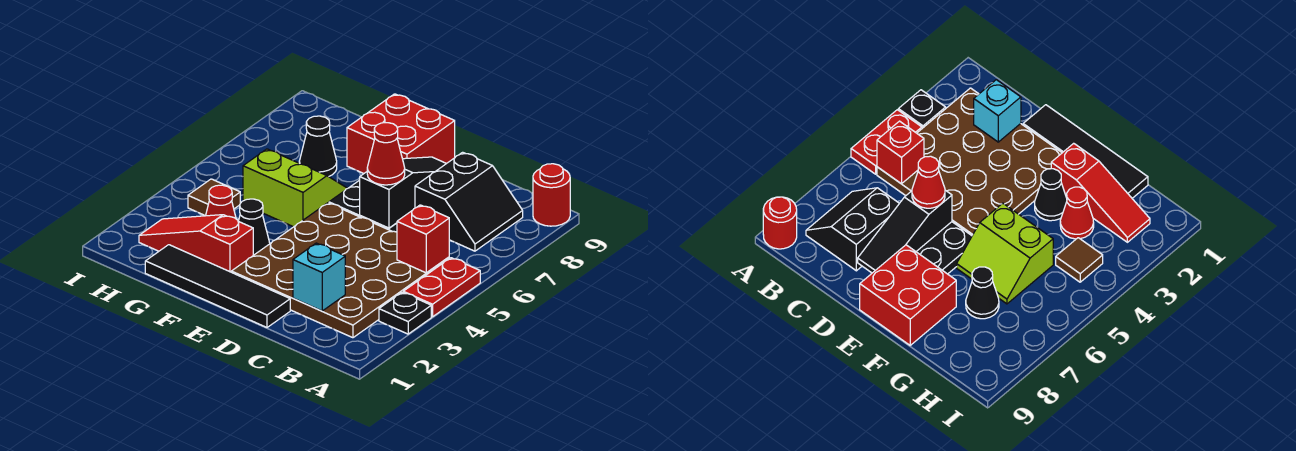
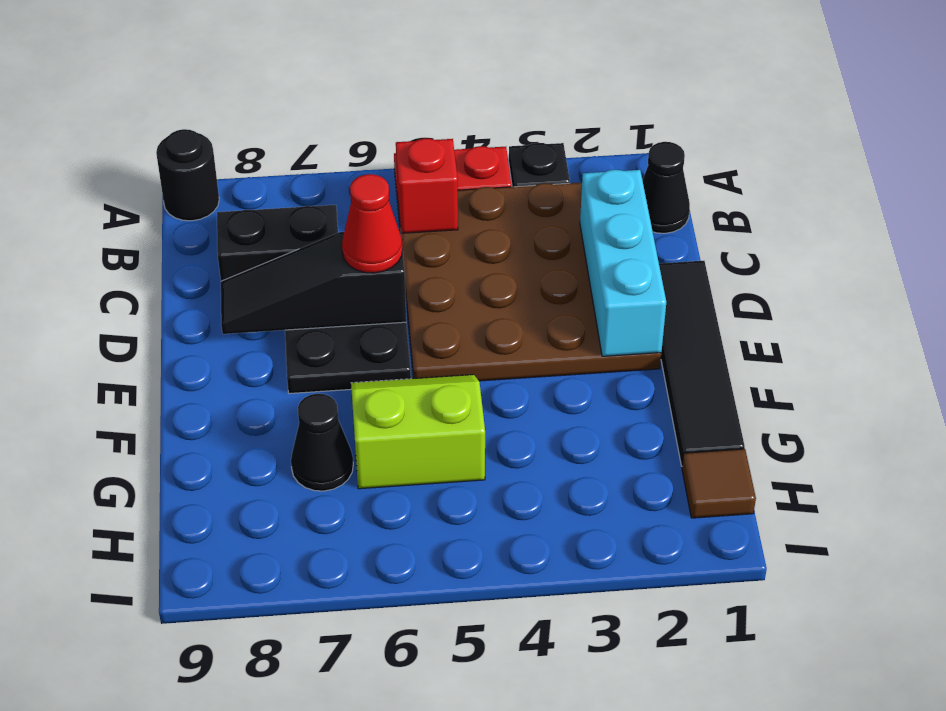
red round brick A9 level 1 -> black round brick A9 level 1
cyan brick C2 level 2 -> cyan brick C2:E2 level 2
red brick E8:F9 level 1 -> none
red slope F2:H2 level 1 top F -> none
black cone F3 level 1 -> black cone B1 level 1
lime slope F5:G6 level 1 top 5 -> lime slope F5:G6 level 1 top G
red cone G3 level 1 -> none
brown tile H4 level 1 -> brown tile H1 level 1

